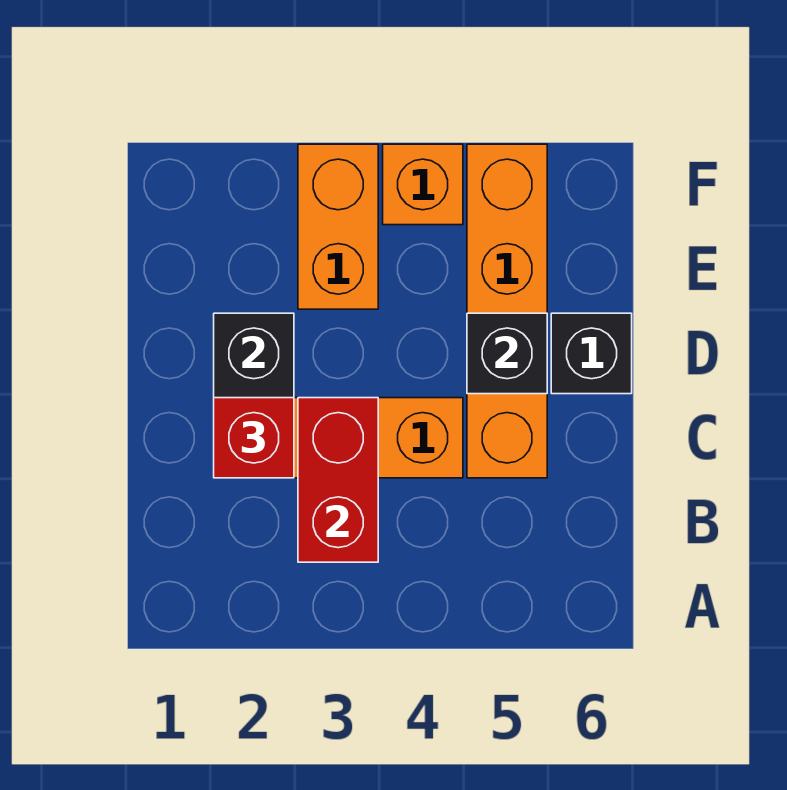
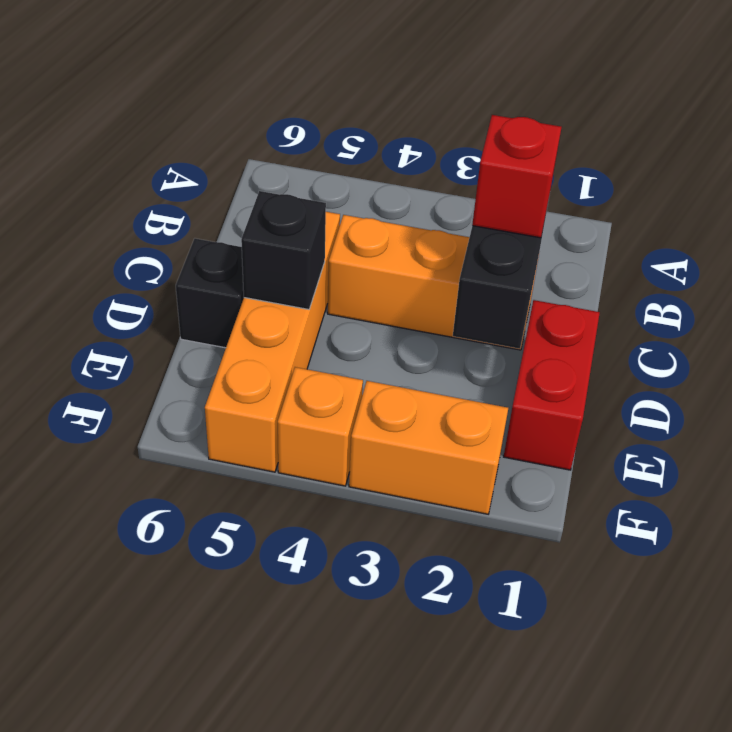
red brick B3:C3 level 2 -> red brick D1:E1 level 1
orange brick E3:F3 level 1 -> orange brick F2:F3 level 1

